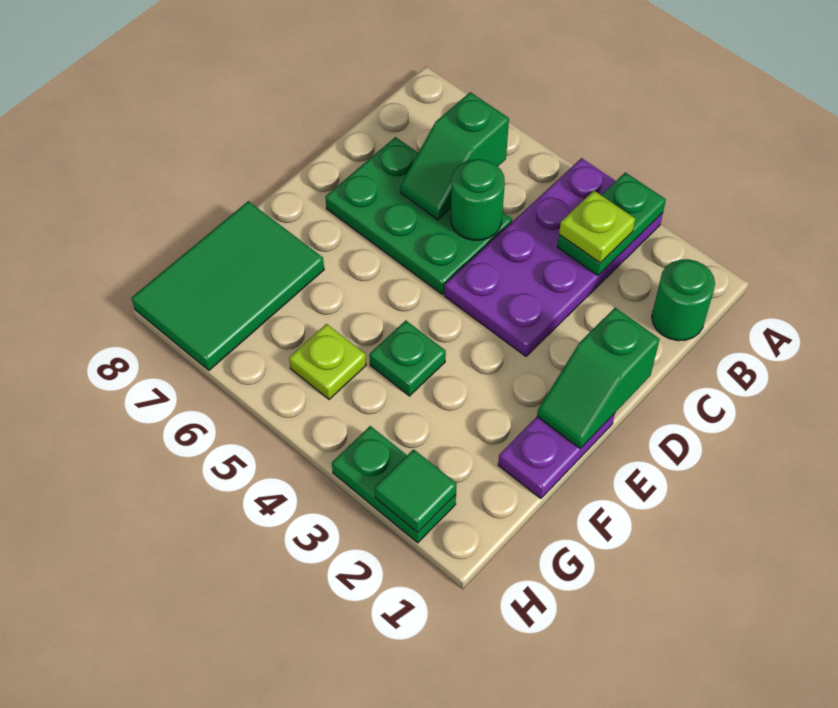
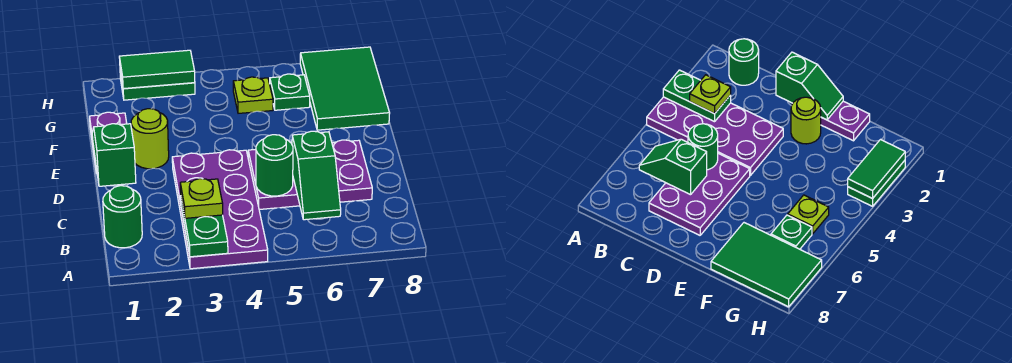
green slope B6:C6 level 2 top B -> green slope B6:C6 level 2 top C
green plate C5:D7 level 1 -> purple plate C5:D7 level 1
none -> lime round brick E2 level 1
green plate F4 level 1 -> green plate G6 level 1
green tile H2 level 2 -> green tile H2:H3 level 2

